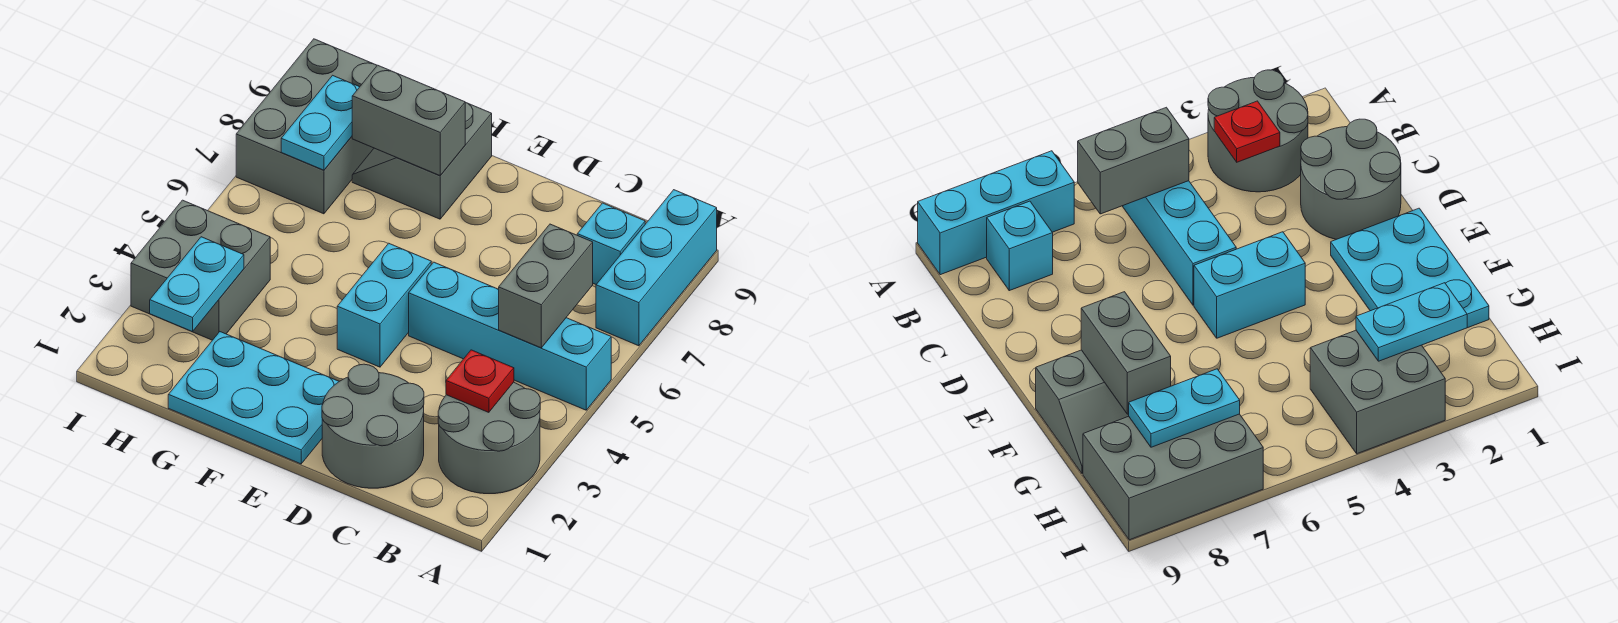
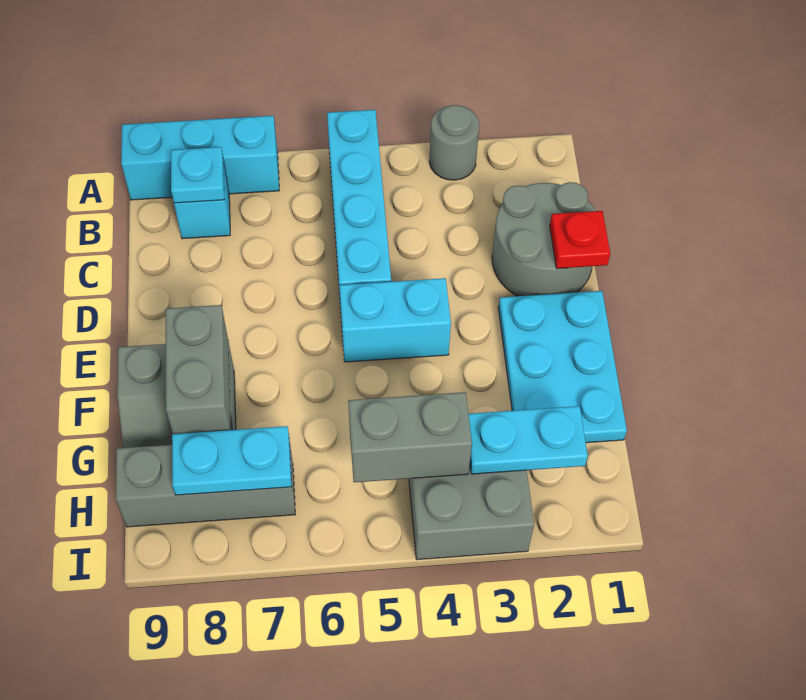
grey round brick A2:B3 level 1 -> grey round brick A3 level 1
red plate B3 level 2 -> red plate D1 level 2
grey brick B5:B6 level 2 -> grey brick H4:H5 level 2
none -> cyan plate B8 level 2
grey brick H7:I9 level 1 -> grey brick H7:H9 level 1

